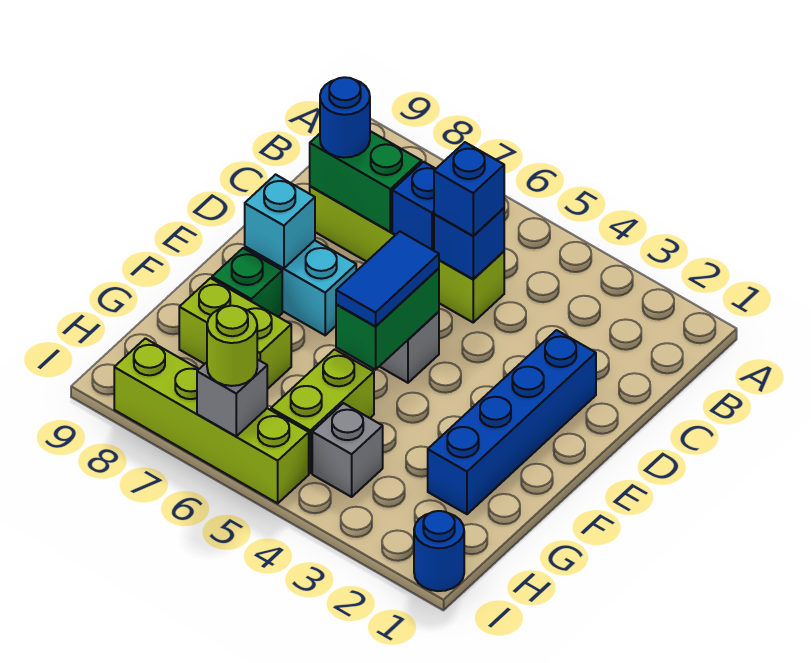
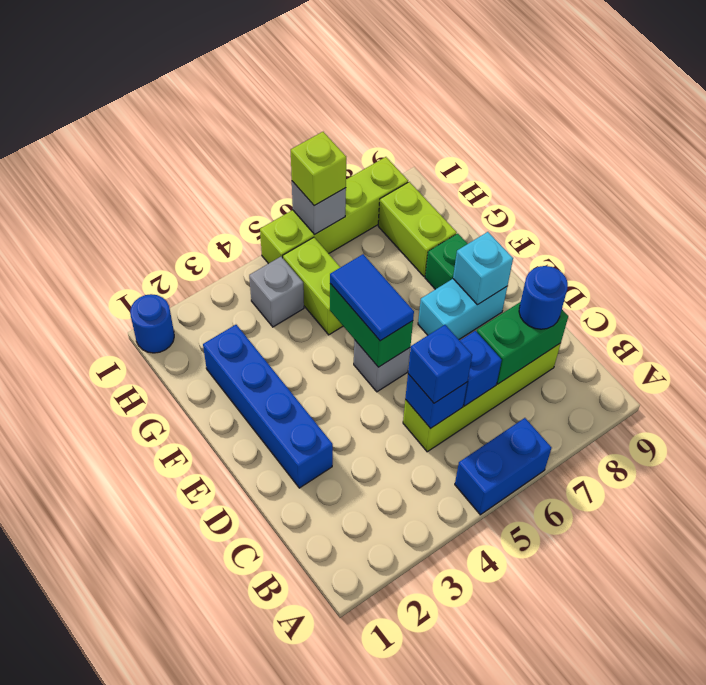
none -> blue brick A5:A6 level 1
lime brick G7:G8 level 1 -> lime brick G8:H8 level 1
lime round brick I6 level 3 -> lime brick I6 level 3

